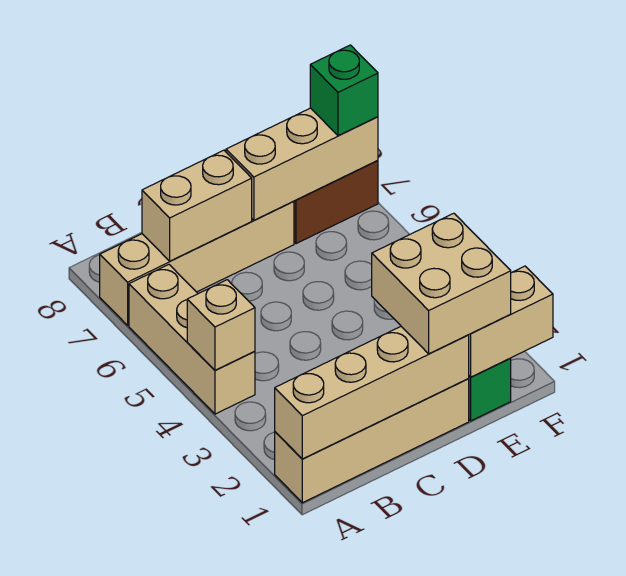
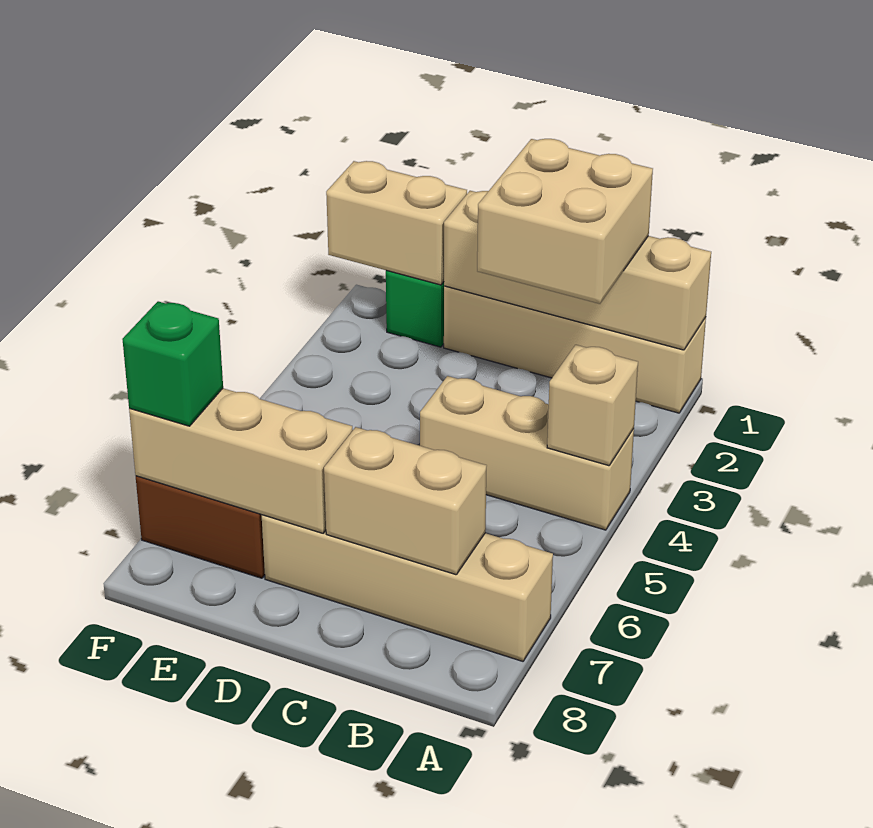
tan brick A4:A6 level 1 -> tan brick A4:C4 level 1
tan brick D1:E2 level 3 -> tan brick B1:C2 level 3

